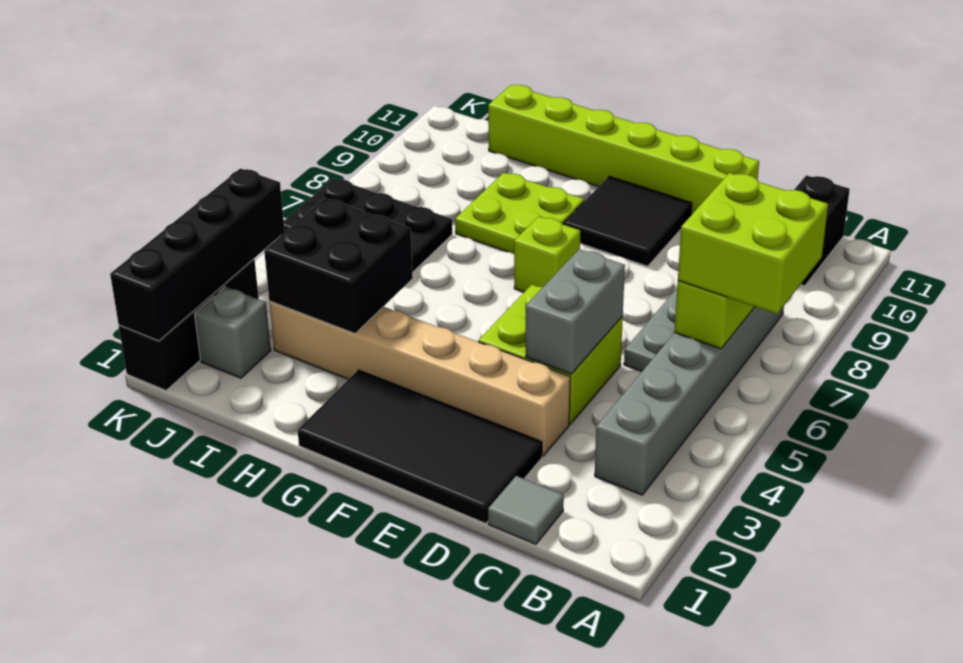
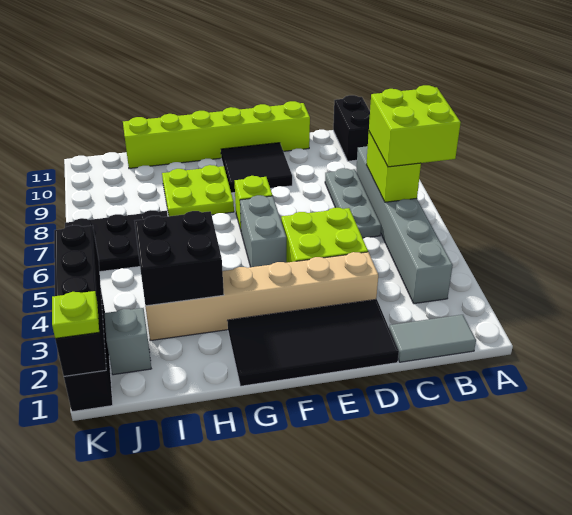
grey tile C1 level 1 -> grey tile B1:C1 level 1
grey brick D4:D5 level 2 -> grey brick F5:F6 level 1
none -> lime plate K1 level 3

